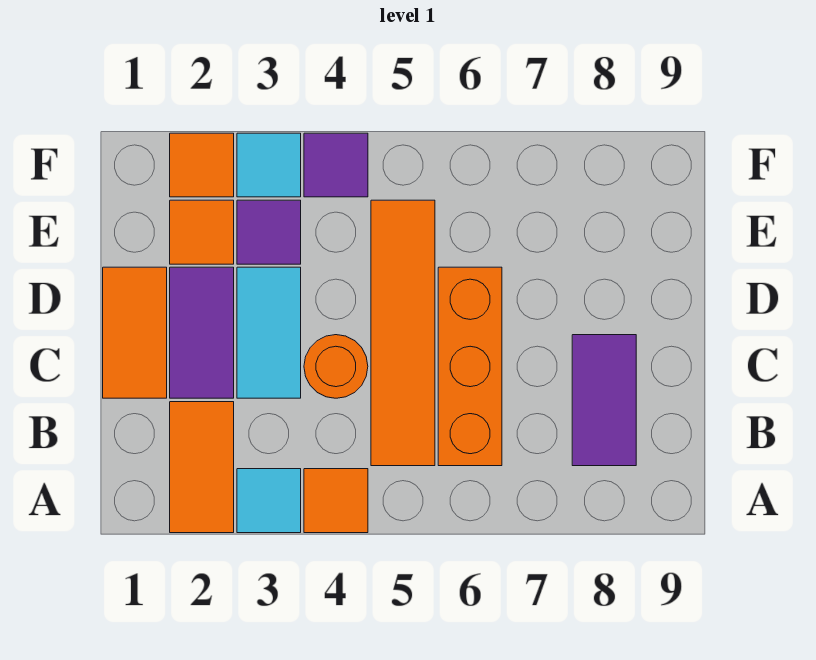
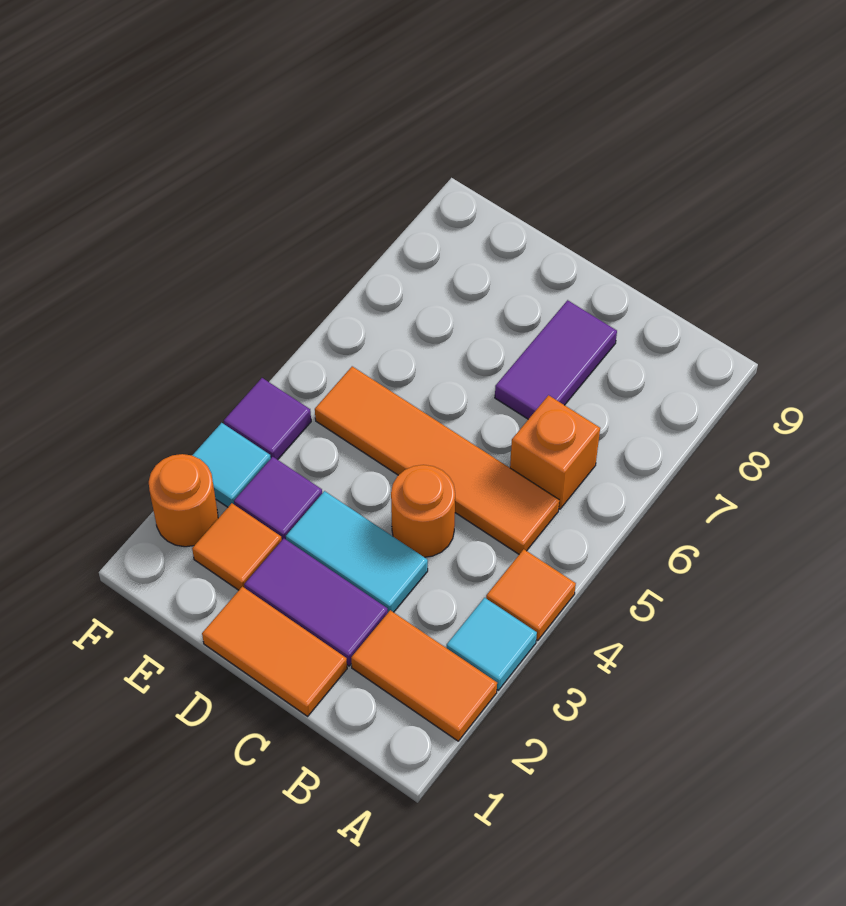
orange brick B6:D6 level 1 -> orange brick B6 level 1
purple tile B8:C8 level 1 -> purple tile C7:C8 level 1
orange tile F2 level 1 -> orange round brick F2 level 1

